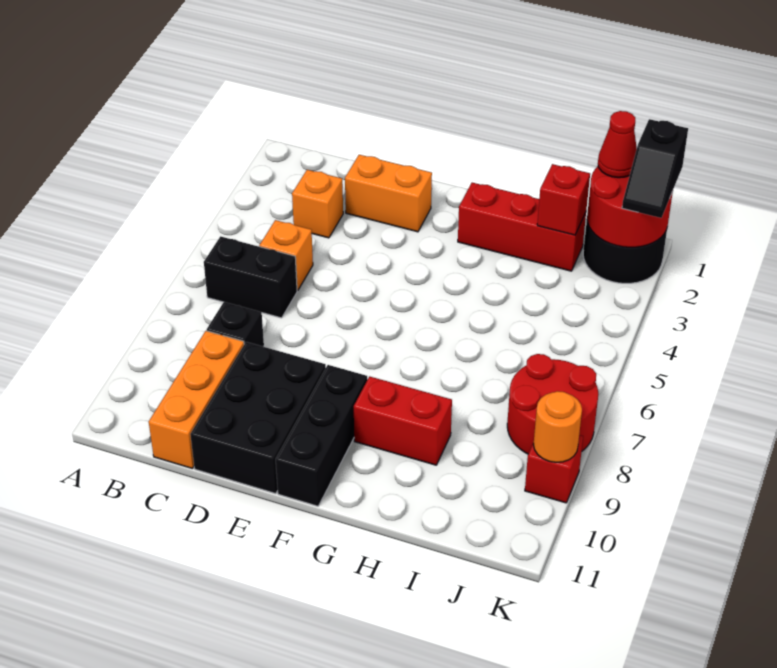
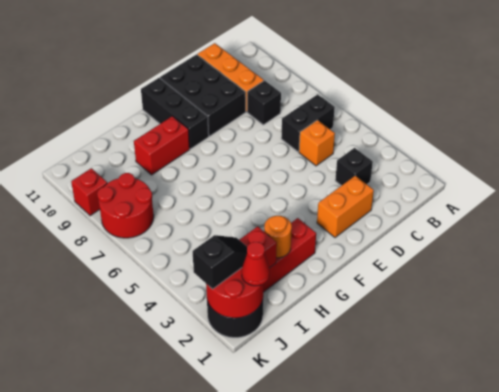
orange brick C3 level 1 -> black brick C3 level 1
black slope K1:K2 level 3 top 1 -> black slope J2:K2 level 3 top K
orange round brick K9 level 2 -> orange round brick H2 level 2

